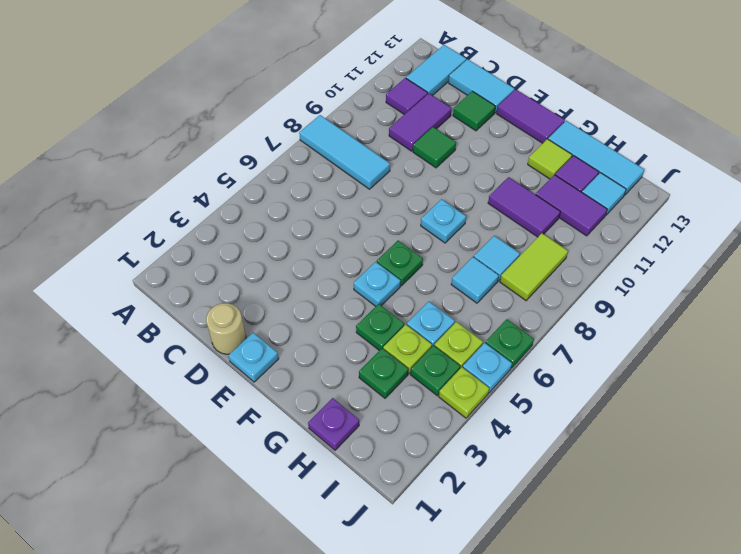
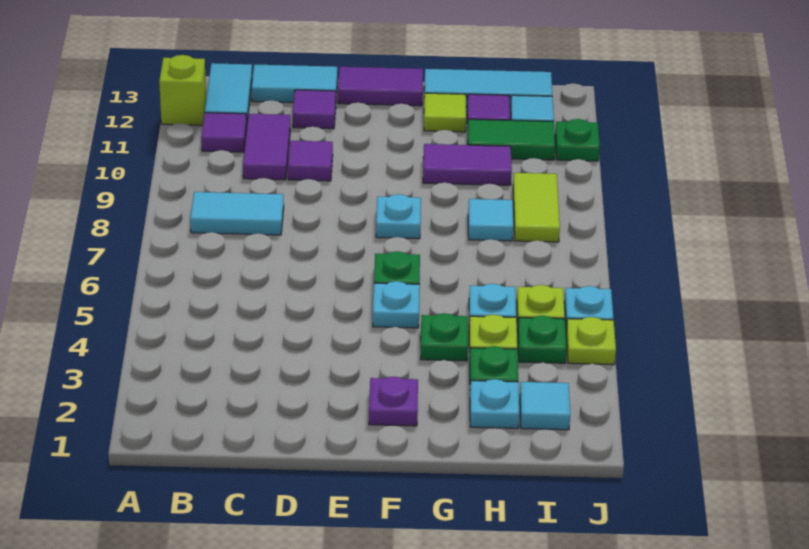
cyan tile A8:C8 level 1 -> cyan tile B8:C8 level 1
none -> lime brick A12 level 1
tan round brick D1 level 1 -> none
green tile D10 level 1 -> purple tile D10 level 1
green tile D12 level 1 -> purple tile D12 level 1
cyan plate E1 level 1 -> cyan plate H2 level 1
purple plate H1 level 1 -> purple plate F2 level 1
cyan tile H7 level 1 -> cyan tile I2 level 1
purple tile H11:I11 level 1 -> green tile H11:I11 level 1
green plate J6 level 1 -> green plate J11 level 1

